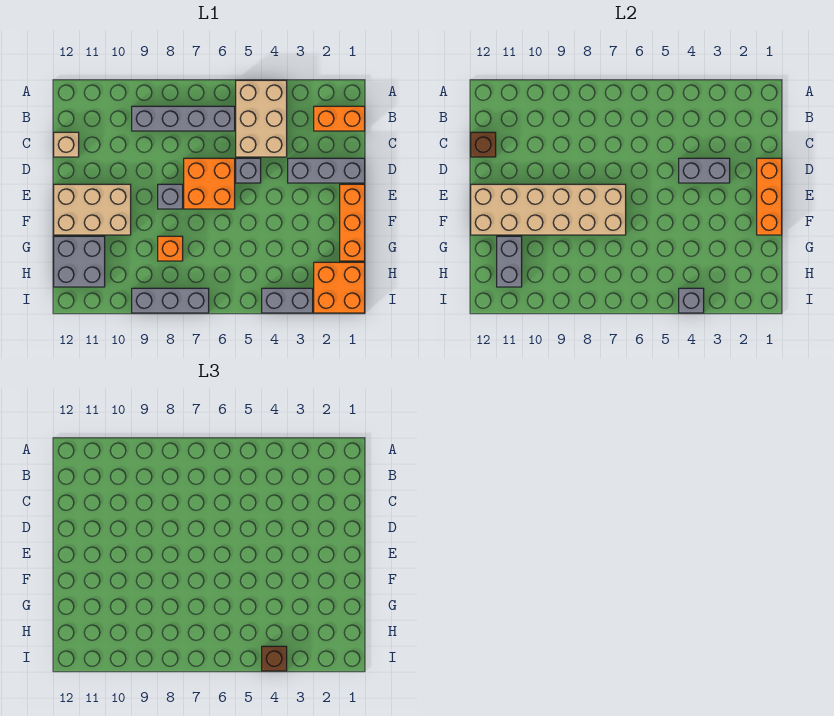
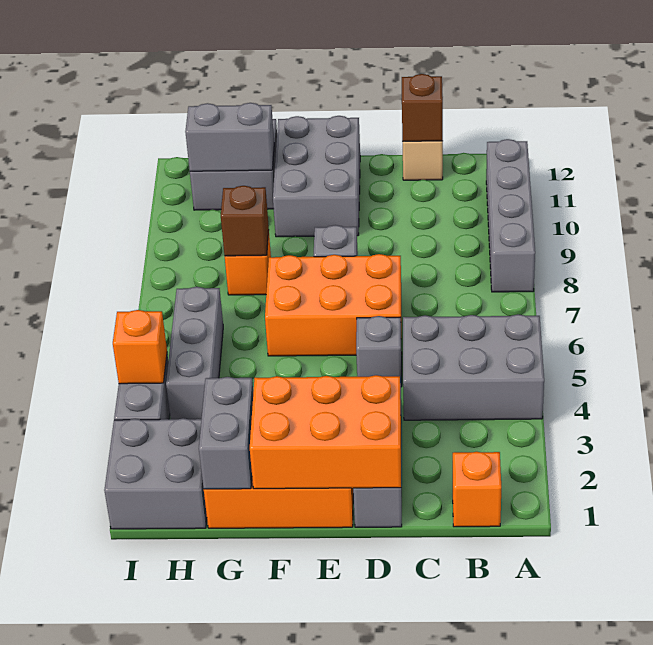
tan brick A4:C5 level 1 -> grey brick A4:C5 level 1
orange brick B1:B2 level 1 -> orange brick B1 level 1
grey brick B6:B9 level 1 -> grey brick A8:A11 level 1
orange brick D1:F1 level 2 -> orange brick D1:F2 level 2
grey brick D3:D4 level 2 -> grey brick G1:G2 level 2
orange brick D6:E7 level 1 -> orange brick D6:F7 level 1
tan brick E7:F12 level 2 -> none
tan brick E10:F12 level 1 -> grey brick E10:F12 level 1
orange brick H1:I2 level 1 -> grey brick H1:I2 level 1
grey brick I4 level 2 -> orange brick I4 level 2
brown brick I4 level 3 -> brown brick G8 level 2
grey brick I7:I9 level 1 -> grey brick H4:H6 level 1

